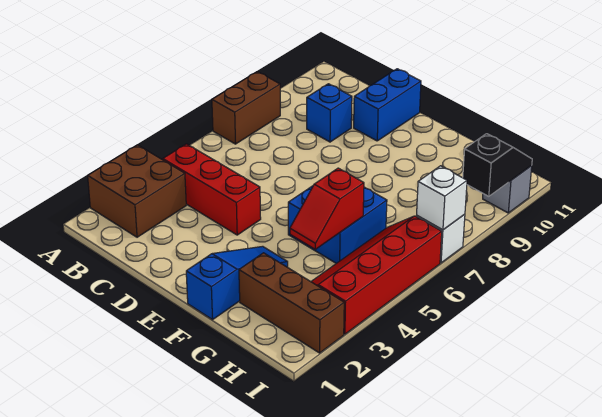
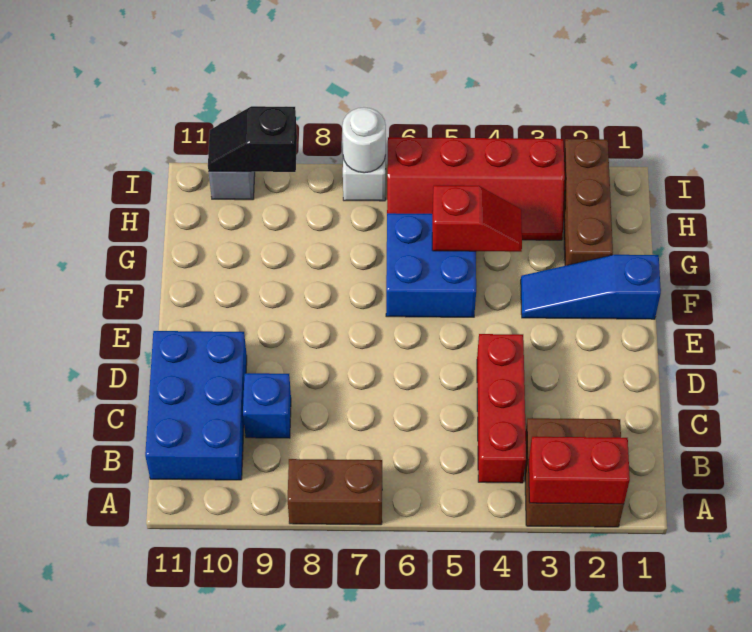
none -> red brick A2:A3 level 2
blue brick D10:D11 level 1 -> blue brick B10:D11 level 1
white brick I7 level 2 -> white round brick I7 level 2

